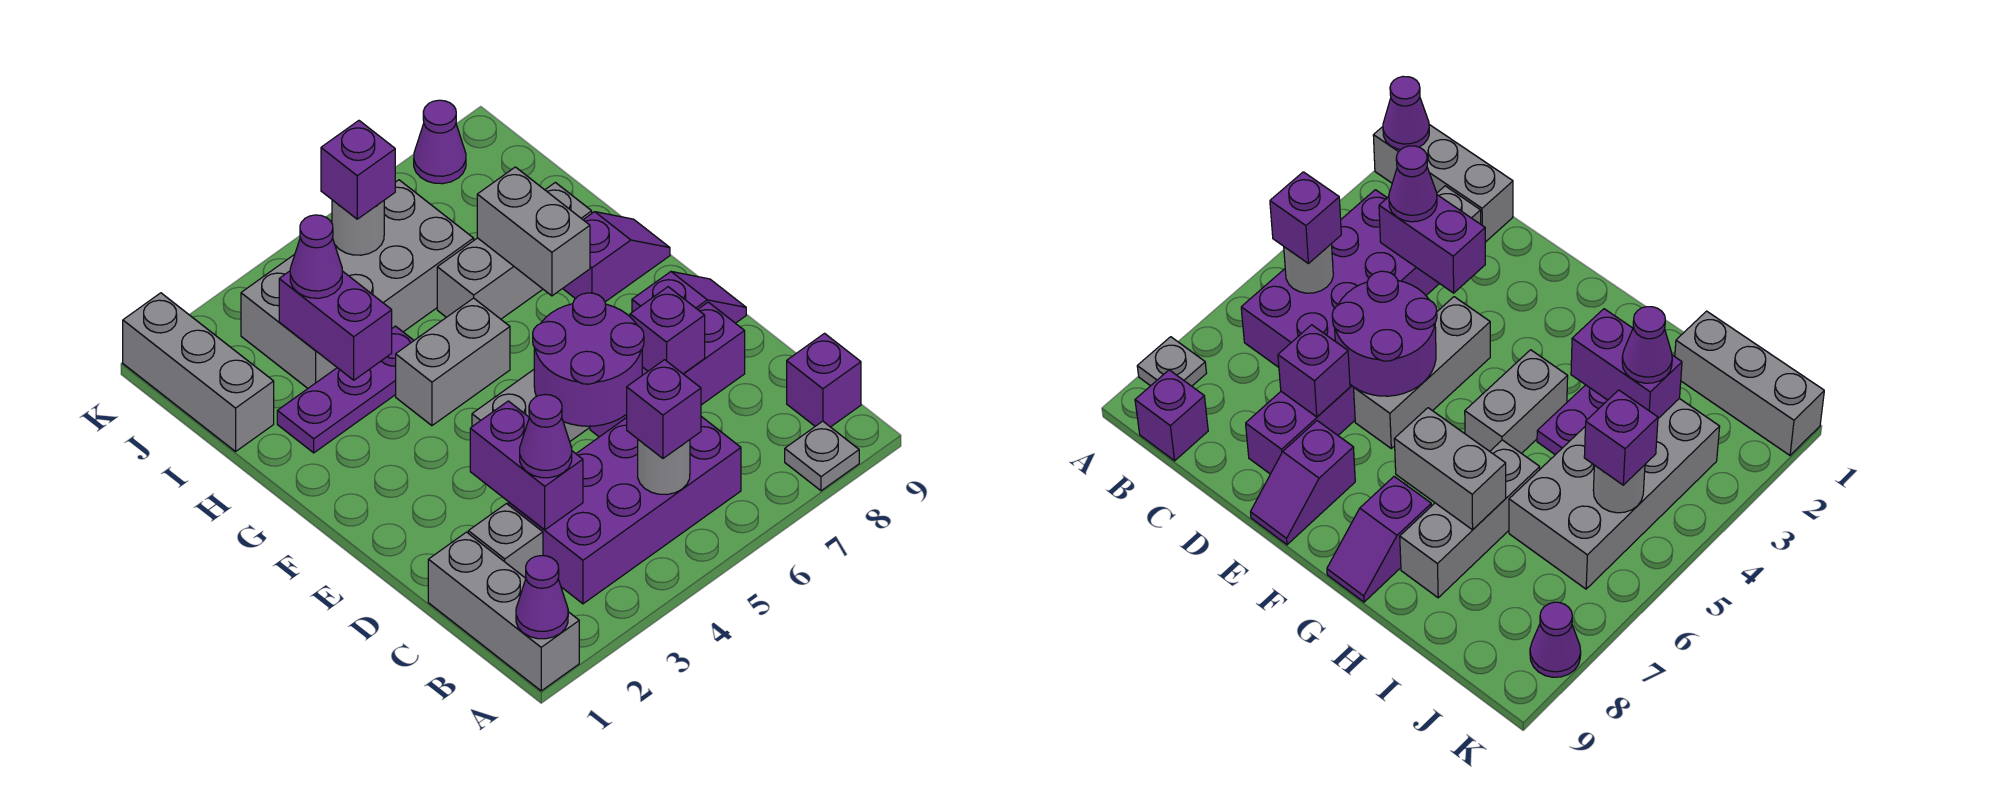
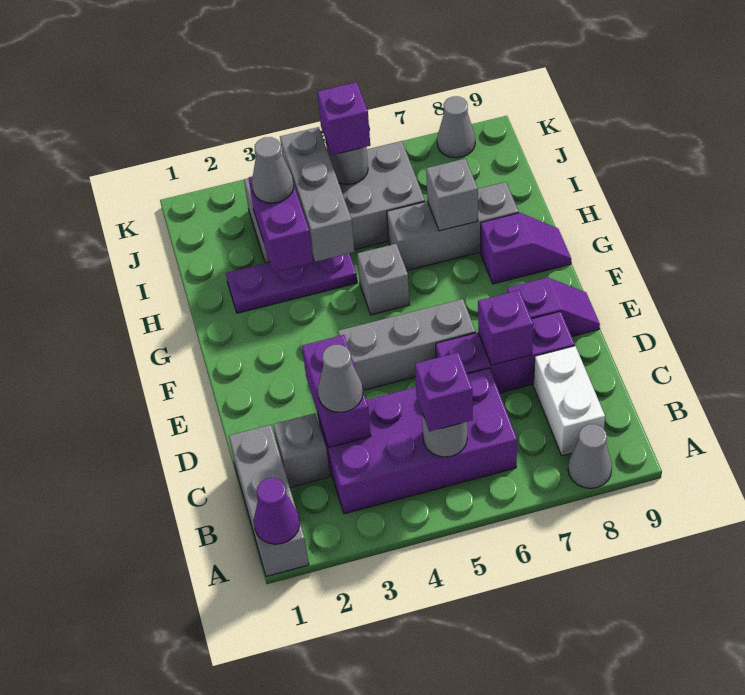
grey plate A8 level 1 -> grey cone A8 level 1
none -> white brick B8:C8 level 1
purple brick B9 level 1 -> none
purple cone C3 level 3 -> grey cone C3 level 3
purple round brick D5:E6 level 2 -> none
grey brick G4:G5 level 1 -> grey brick G5 level 1
grey brick G7:H7 level 2 -> grey brick H7 level 2
grey brick I1:K1 level 1 -> grey brick H4:J4 level 2
purple cone I3 level 3 -> grey cone I3 level 3
purple cone K8 level 1 -> grey cone K8 level 1

